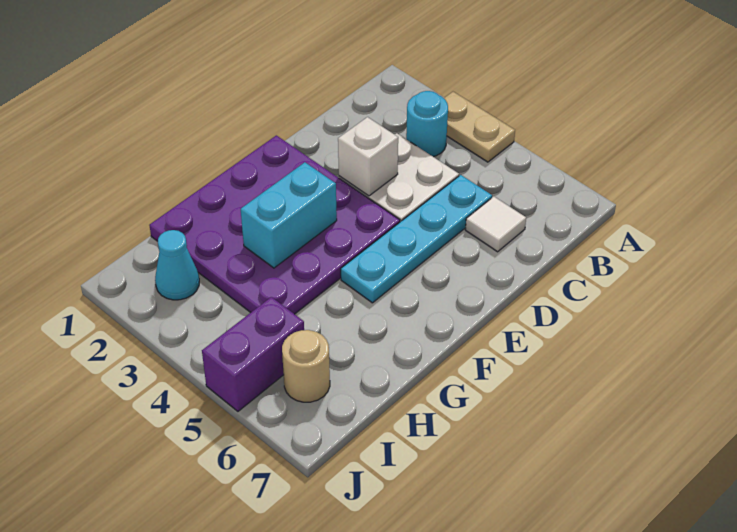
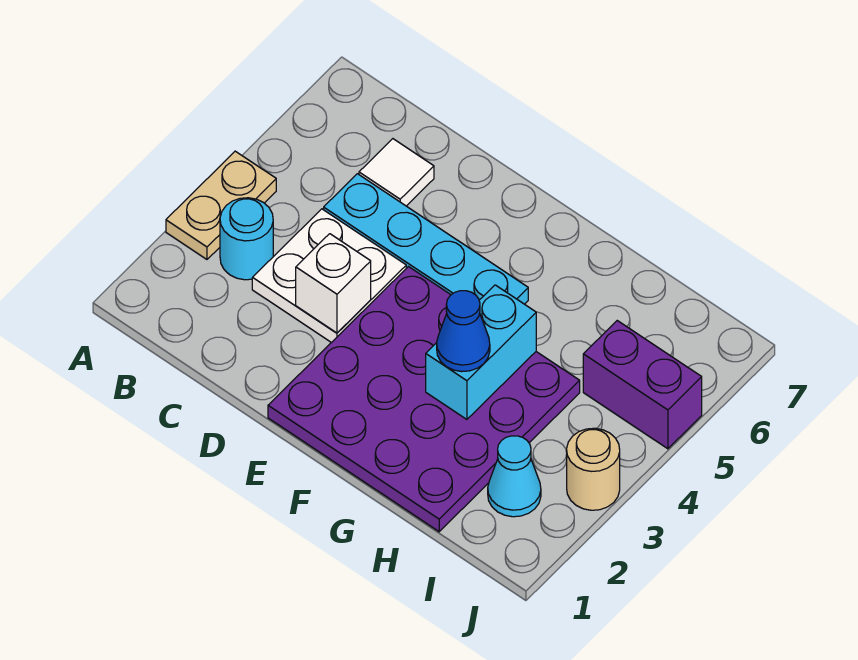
cyan brick F3:G3 level 2 -> cyan brick G3:G4 level 2
none -> blue cone G3 level 3
tan round brick I6 level 1 -> tan round brick J3 level 1

